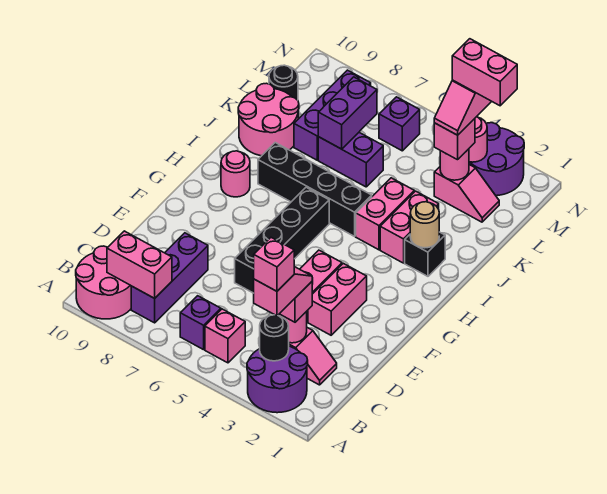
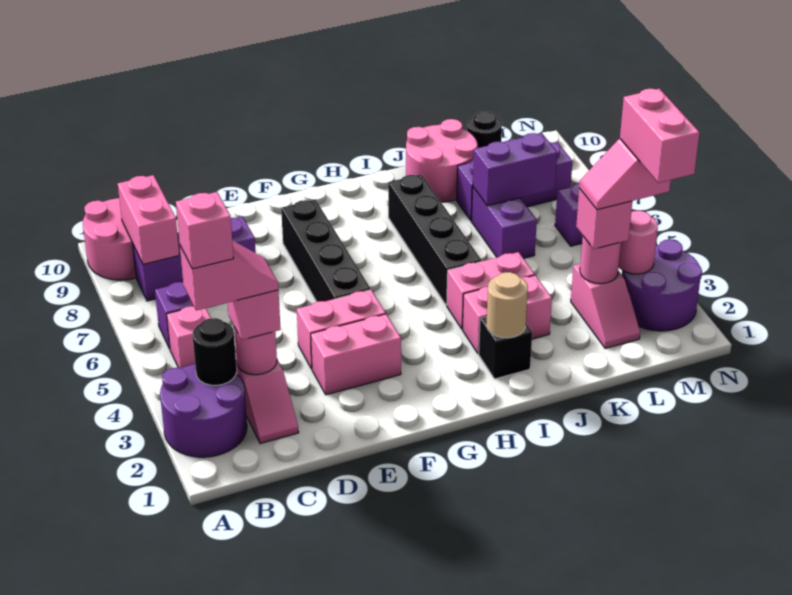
black brick E6:H6 level 1 -> black brick F5:F8 level 1
pink round brick H9 level 1 -> none

